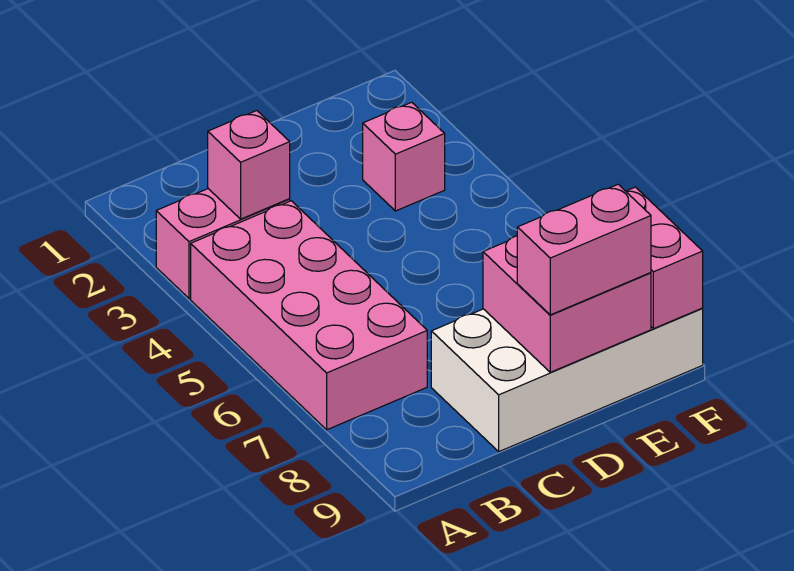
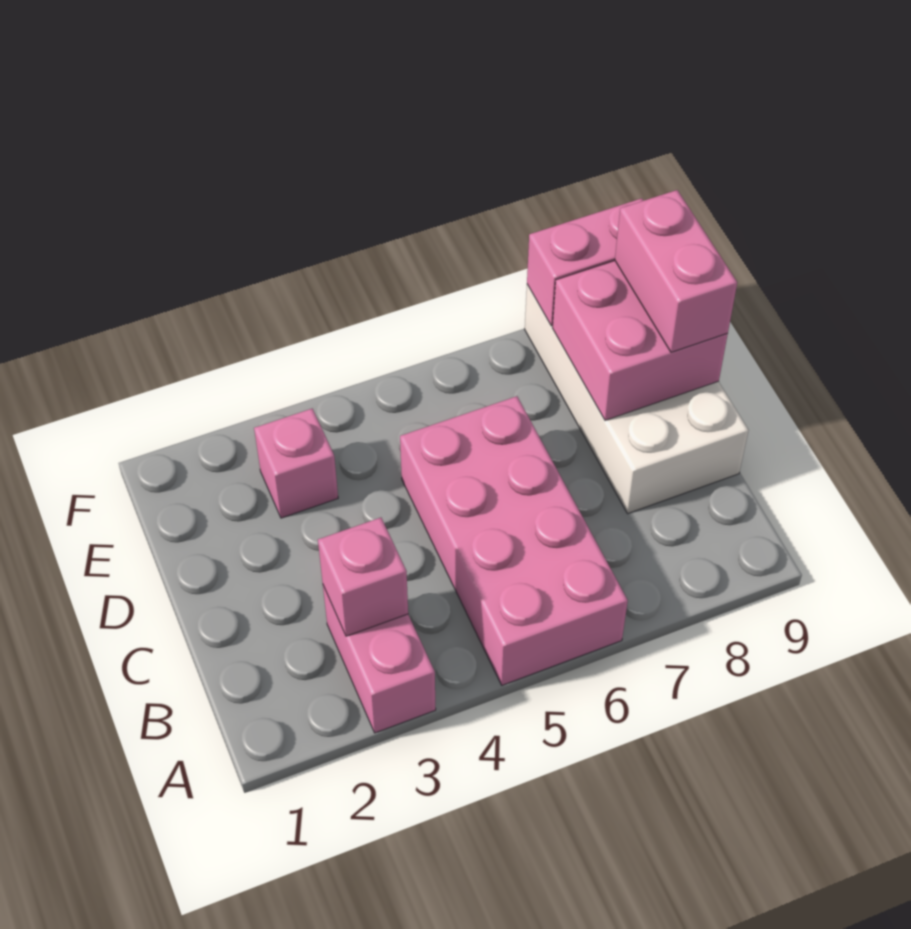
pink brick A4:B7 level 1 -> pink brick A5:D6 level 1

